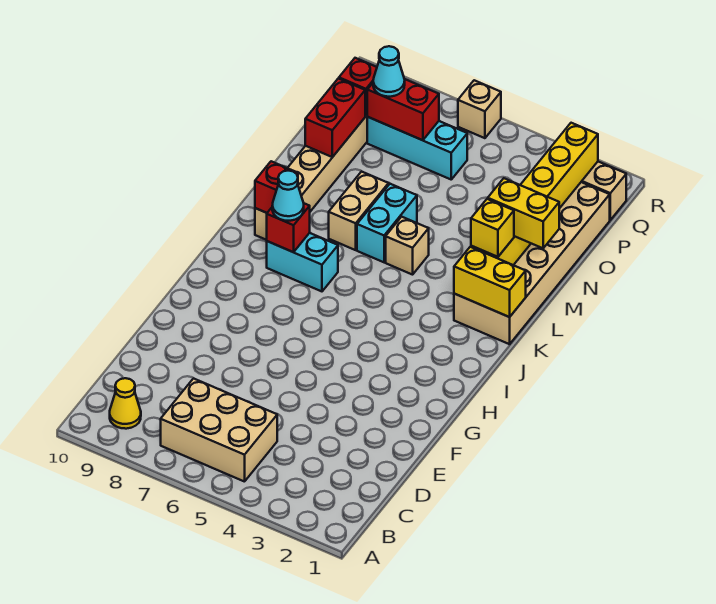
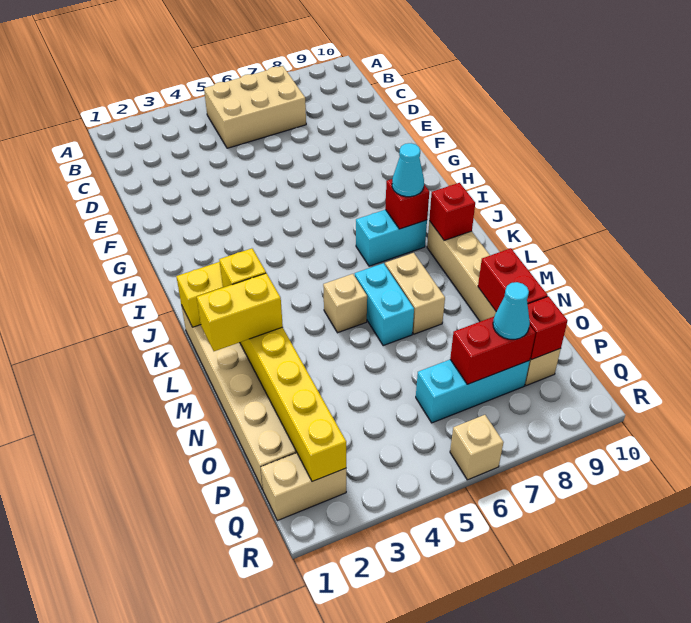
yellow cone B9 level 1 -> none

